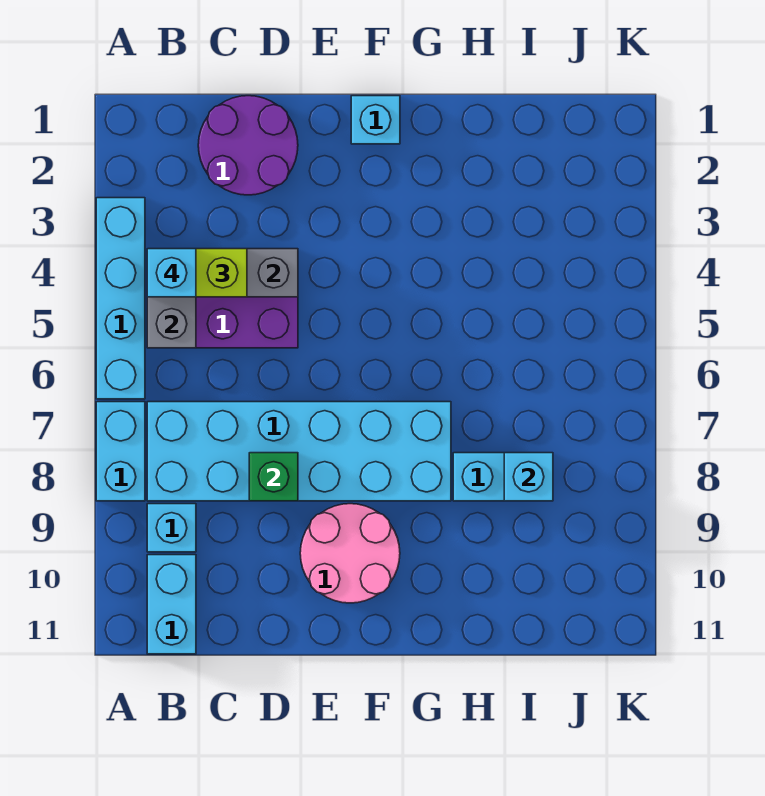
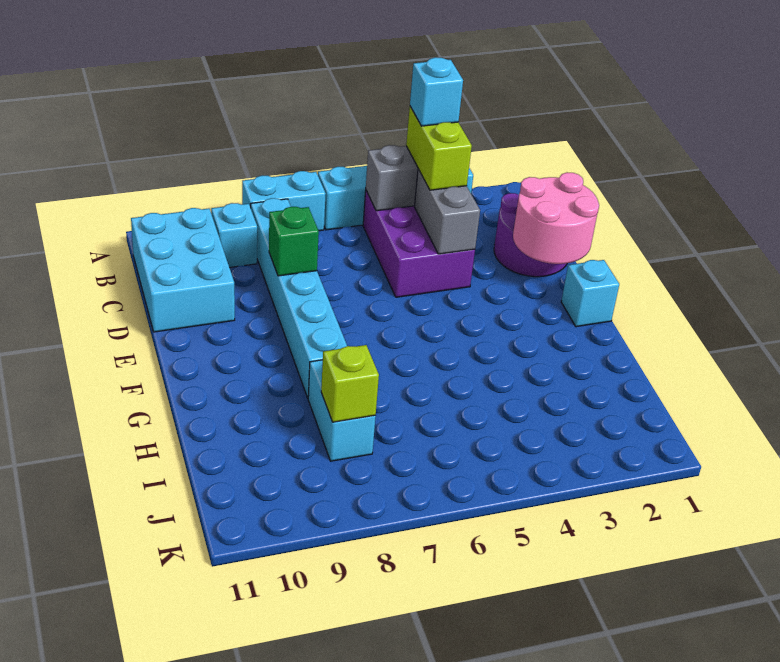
cyan brick B7:G8 level 1 -> cyan brick B8:G8 level 1
cyan brick B10:B11 level 1 -> cyan brick B10:D11 level 1
pink round brick E9:F10 level 1 -> pink round brick D1:E2 level 2
cyan brick I8 level 2 -> lime brick I8 level 2

